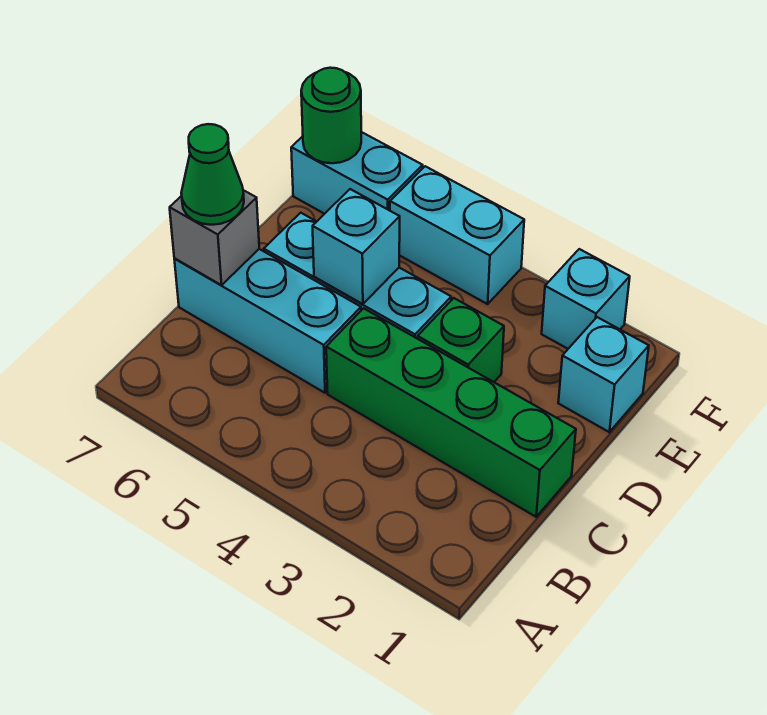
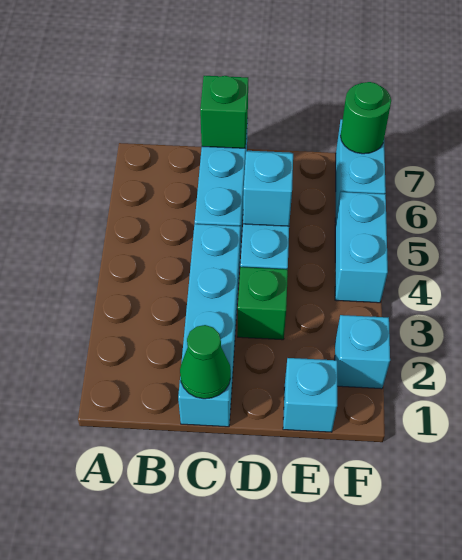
green brick C1:C4 level 1 -> cyan brick C1:C4 level 1
grey brick C7 level 2 -> green brick C7 level 2
green cone C7 level 3 -> green cone C1 level 2

